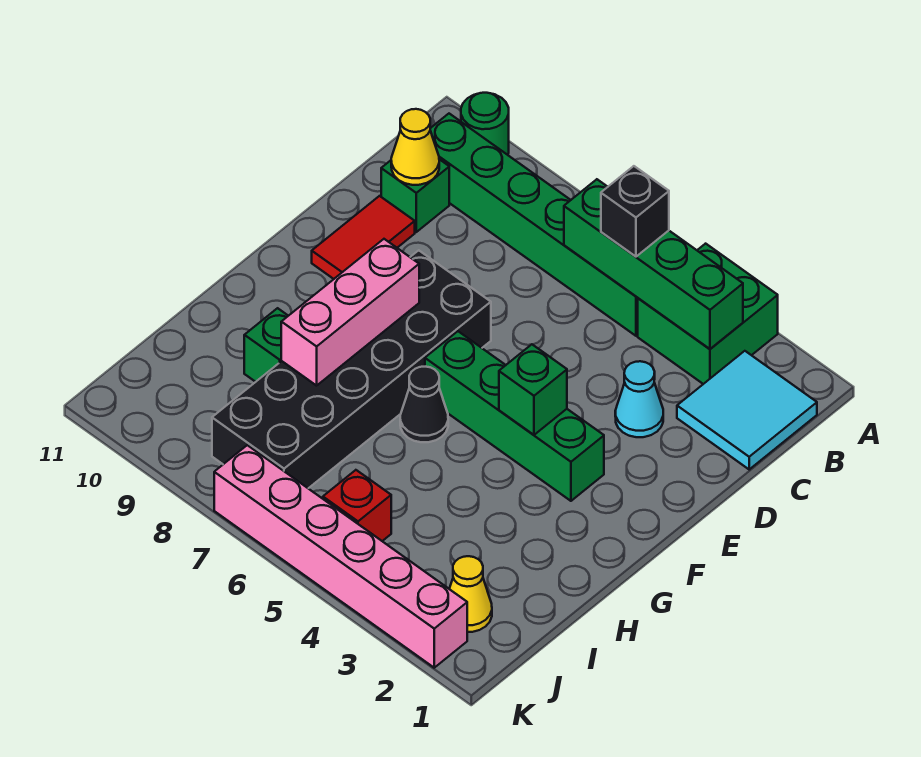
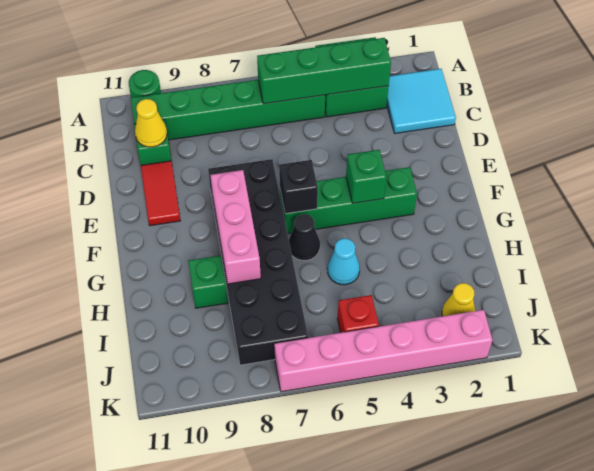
black brick B5 level 3 -> black brick F6 level 2
cyan cone D3 level 1 -> cyan cone H5 level 1

